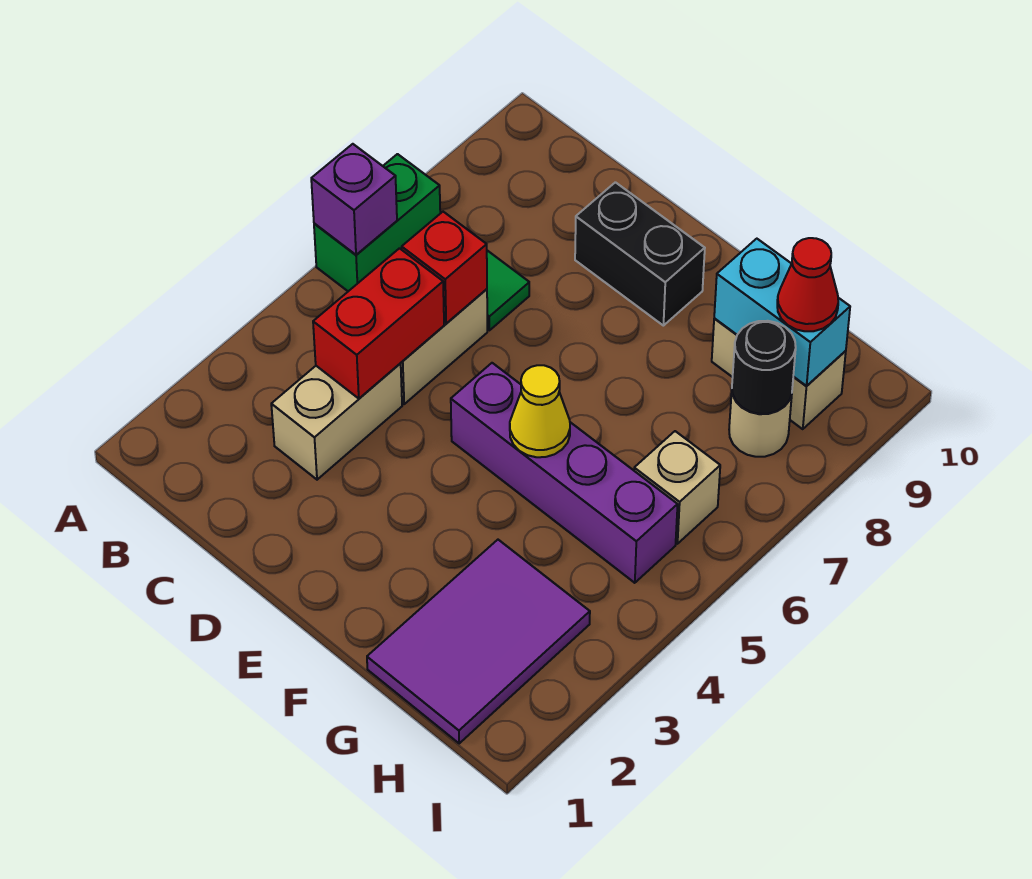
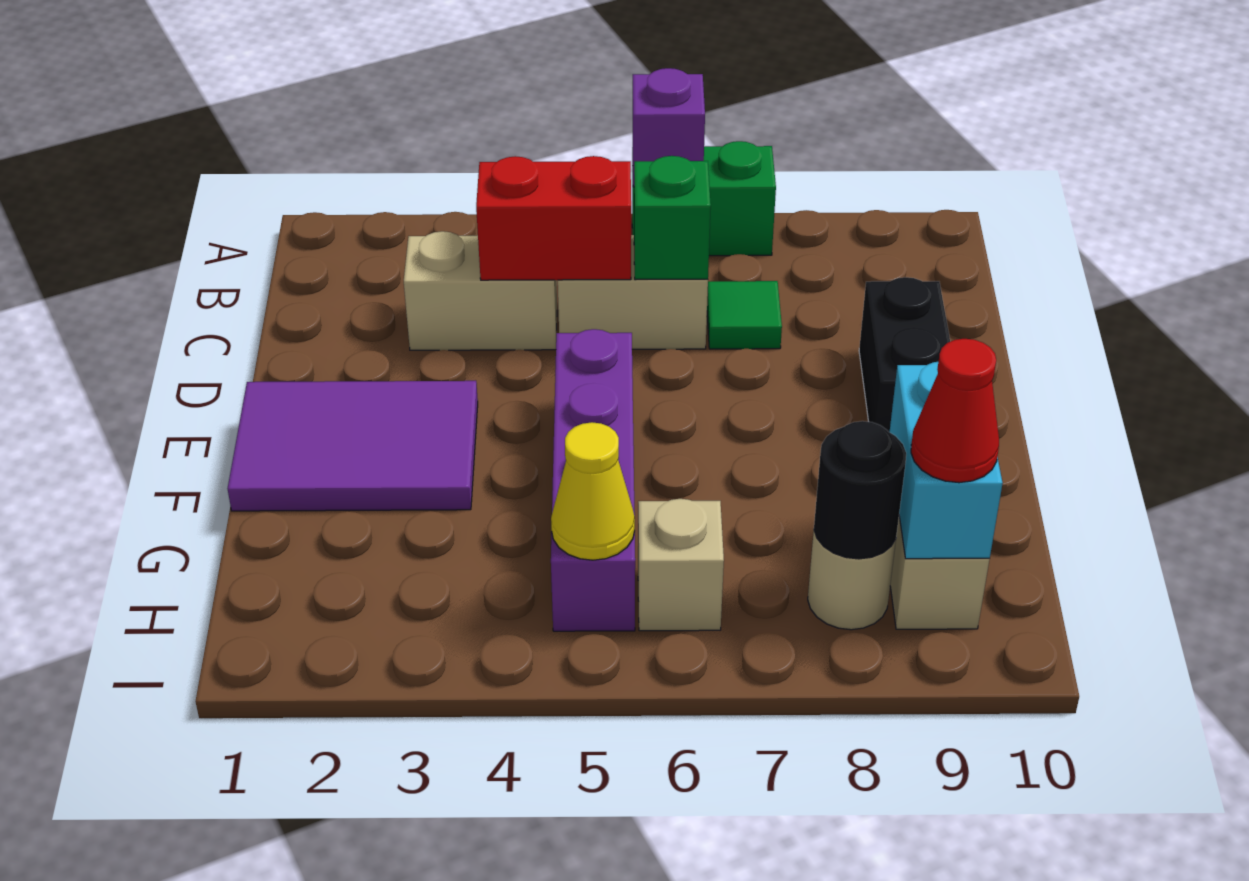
red brick C6 level 2 -> green brick C6 level 2
yellow cone F5 level 2 -> yellow cone H5 level 2
purple tile G1:H3 level 1 -> purple tile E1:F3 level 1

